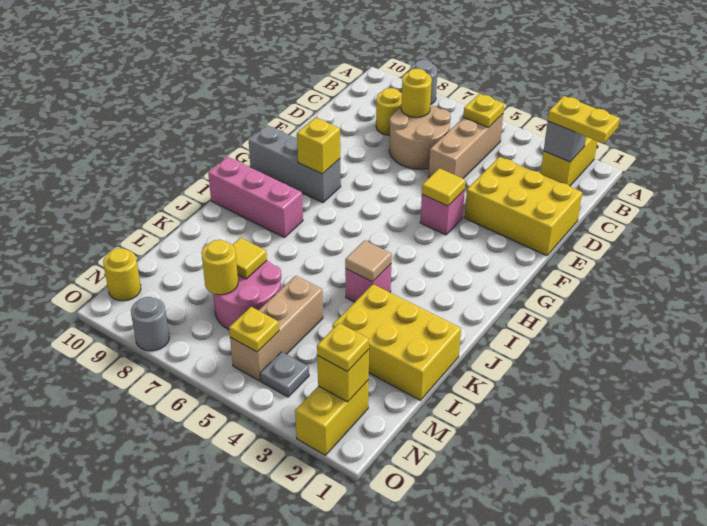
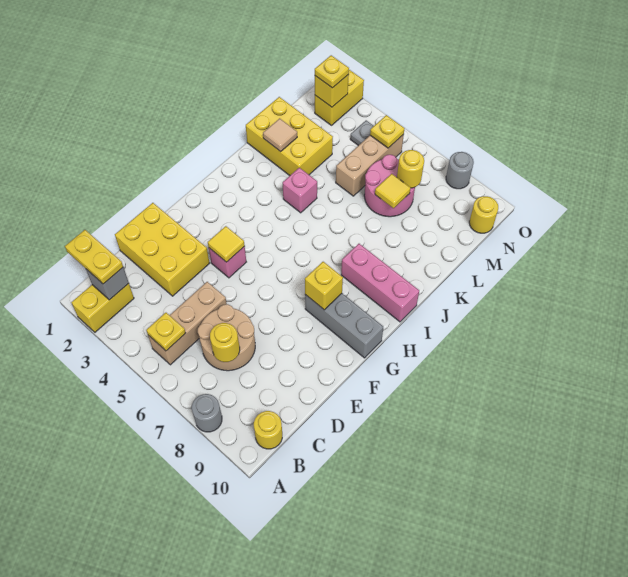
yellow round brick C8 level 1 -> yellow round brick B10 level 1
tan tile J4 level 2 -> tan tile K2 level 2

